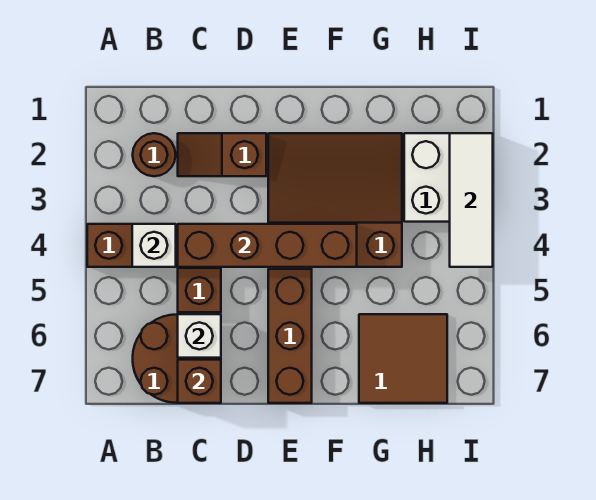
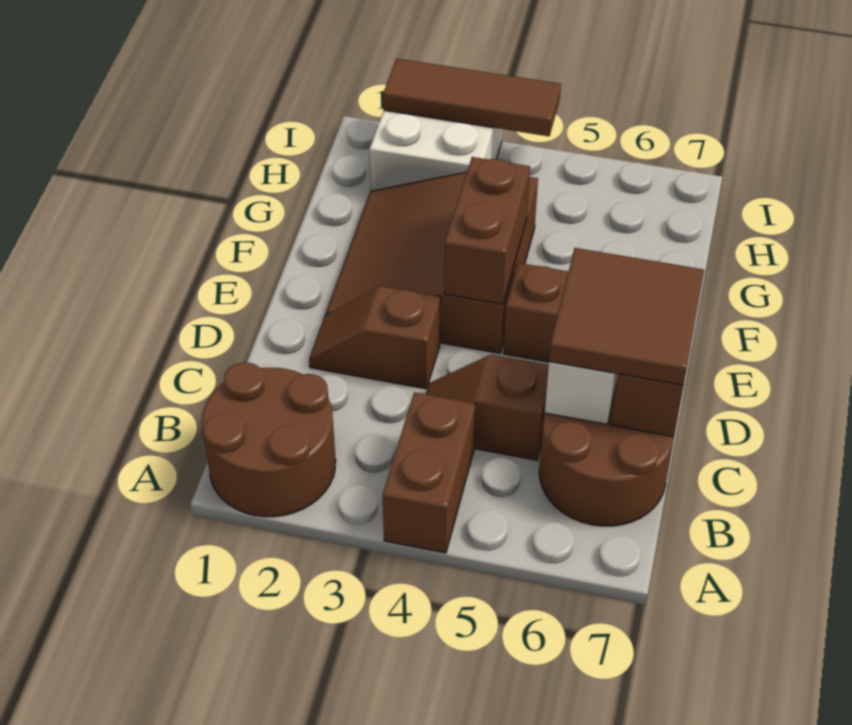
brown round brick B2 level 1 -> brown round brick A1:B2 level 1
white brick B4 level 2 -> none
brown slope C2:D2 level 1 top D -> brown slope D2:D3 level 1 top 3
brown brick C4:F4 level 2 -> brown brick E4:F4 level 2
brown tile G6:H7 level 1 -> brown tile C6:D7 level 3
white tile I2:I4 level 2 -> brown tile I2:I4 level 2

